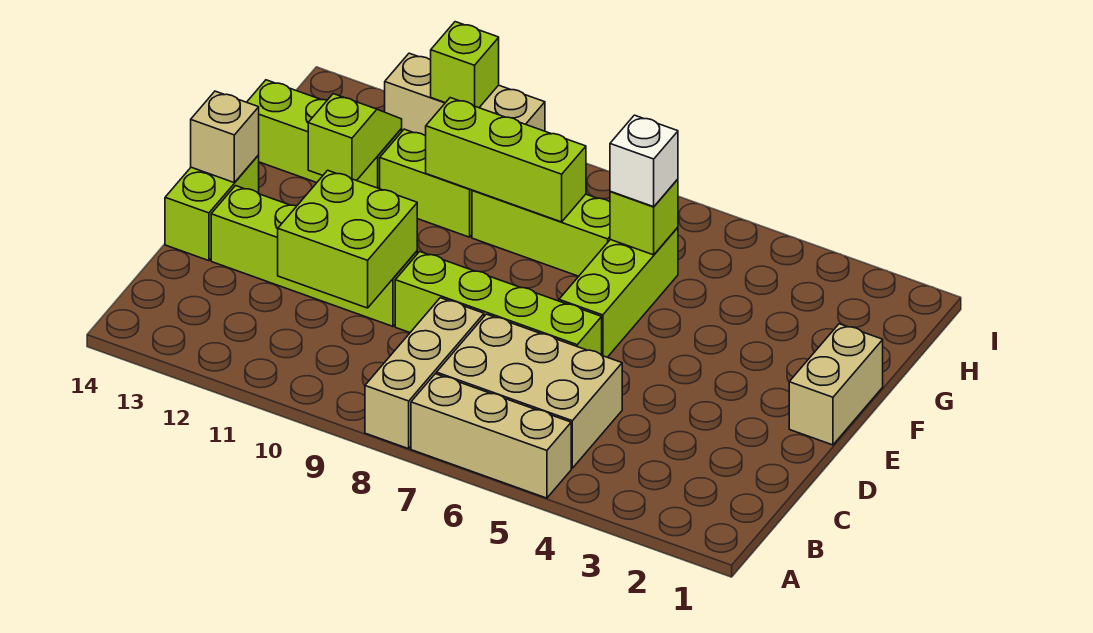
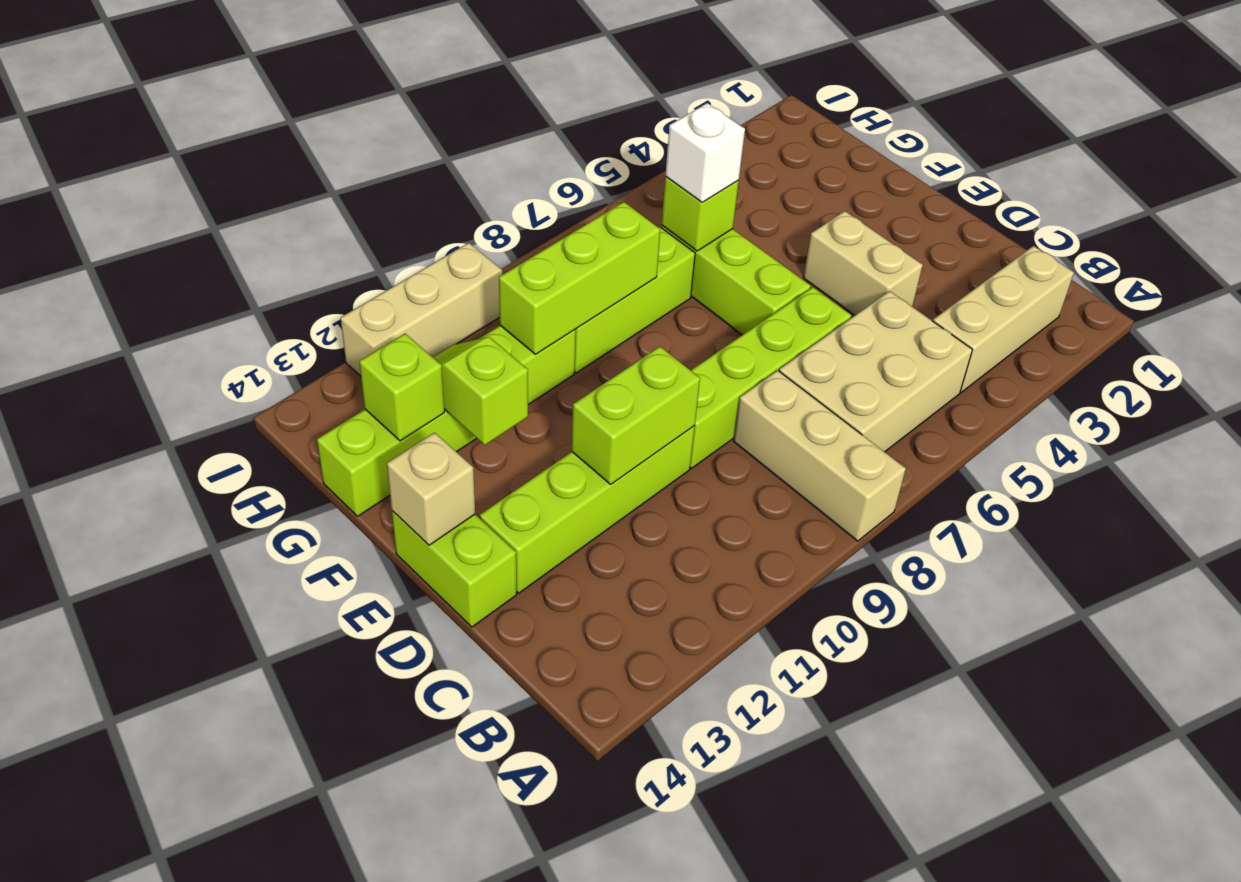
tan brick A5:A7 level 1 -> tan brick B2:B4 level 1
lime brick C10:D11 level 2 -> lime brick D10:D11 level 2
tan brick E1:F1 level 1 -> tan brick D4:E4 level 1
lime brick I11 level 2 -> lime brick G13 level 2

